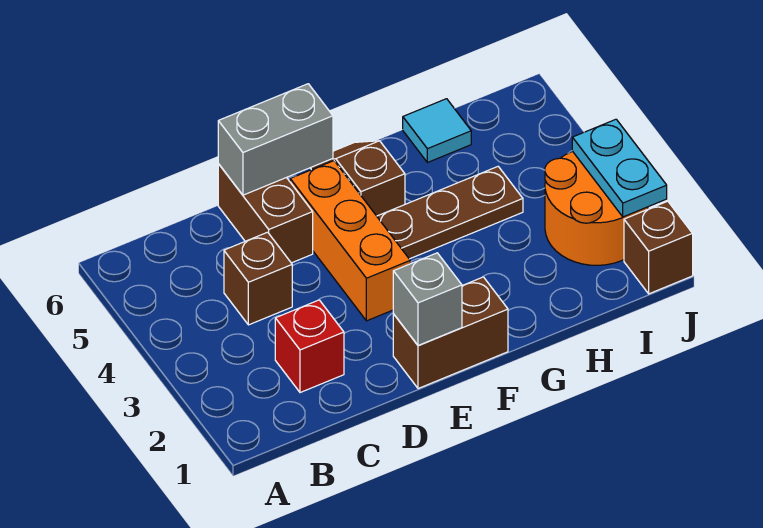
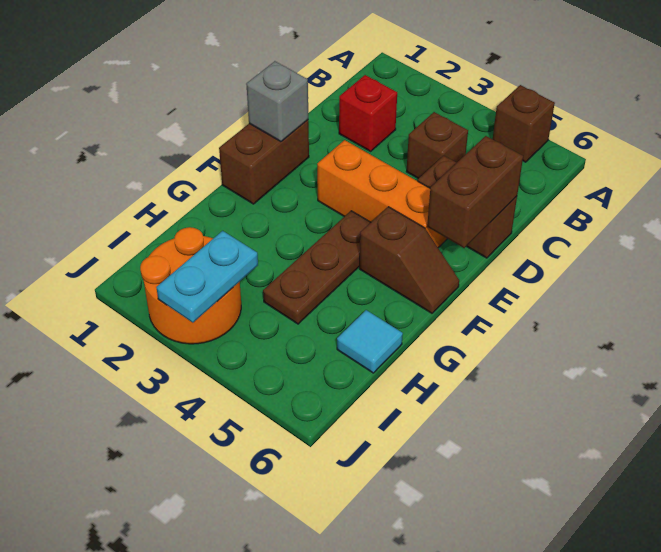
grey brick D6:E6 level 2 -> brown brick D6:E6 level 2
brown brick J1 level 1 -> brown brick A5 level 1
cyan plate J2:J3 level 2 -> cyan plate I3:J3 level 2

